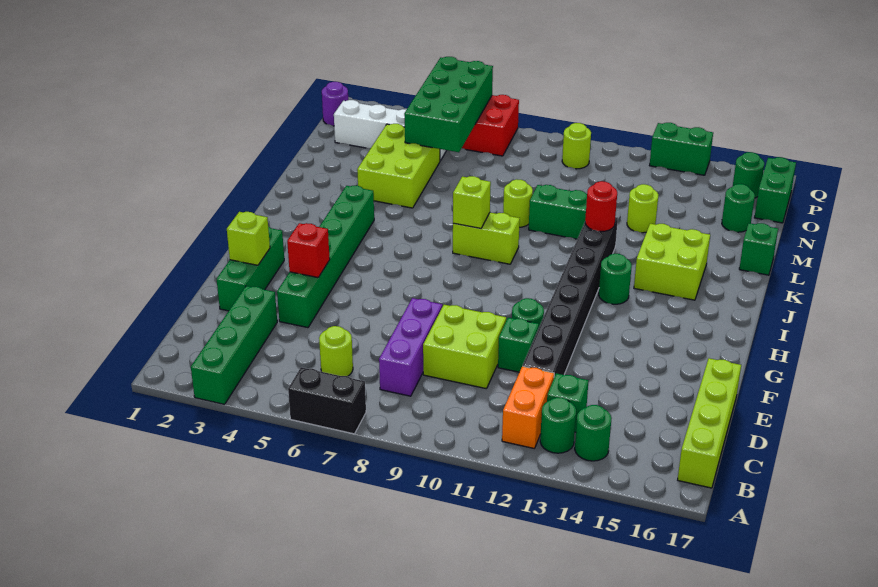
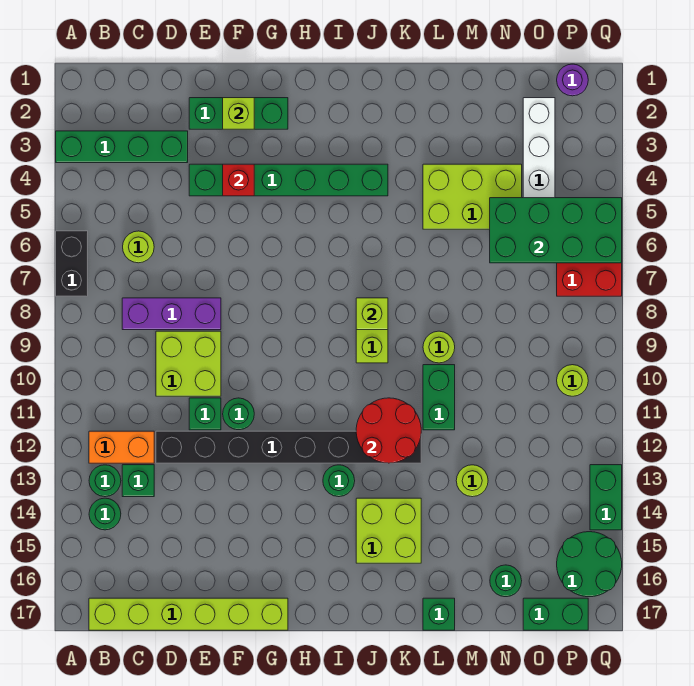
lime brick B17:E17 level 1 -> lime brick B17:G17 level 1
red round brick K12 level 2 -> red round brick J11:K12 level 2
green round brick P16 level 1 -> green round brick P15:Q16 level 1

